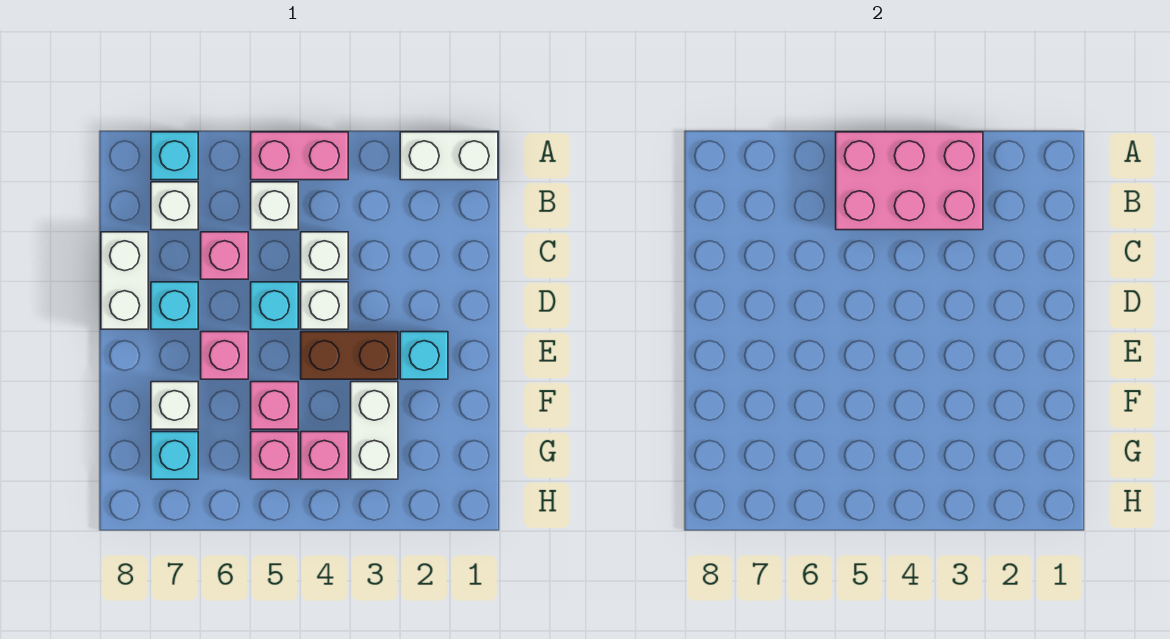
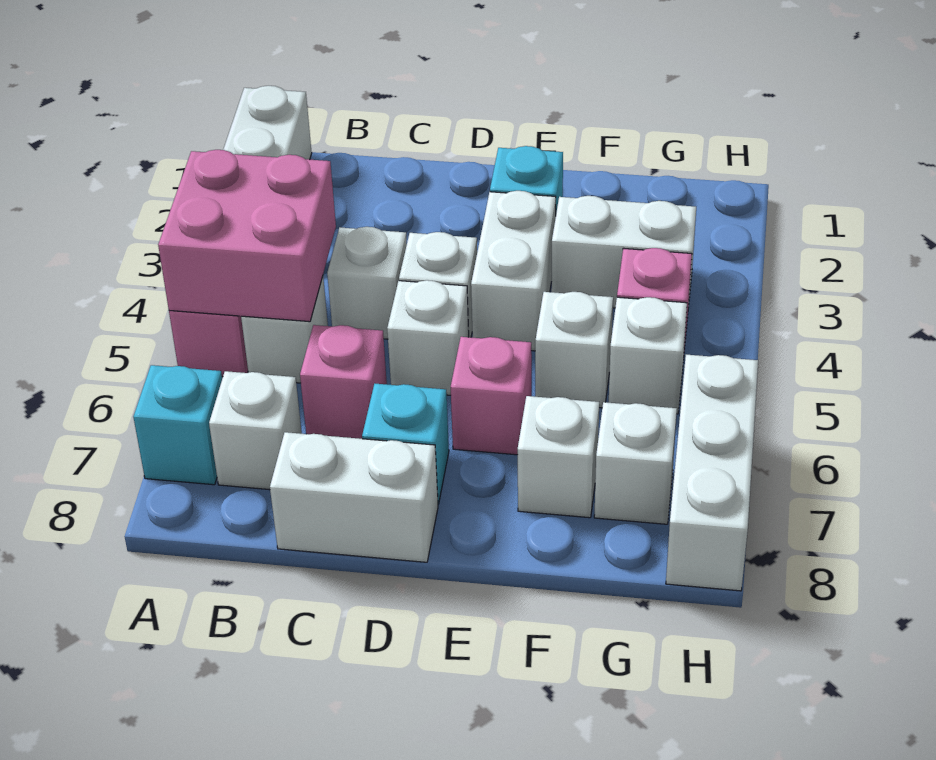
pink brick A3:B5 level 2 -> pink brick A4:B5 level 2
cyan brick D5 level 1 -> white brick D5 level 1
brown brick E3:E4 level 1 -> white brick E3:E4 level 1
pink brick F5 level 1 -> white brick F5 level 1
pink brick G5 level 1 -> white brick G5 level 1
cyan brick G7 level 1 -> white brick G7 level 1
none -> white brick H6:H8 level 1

